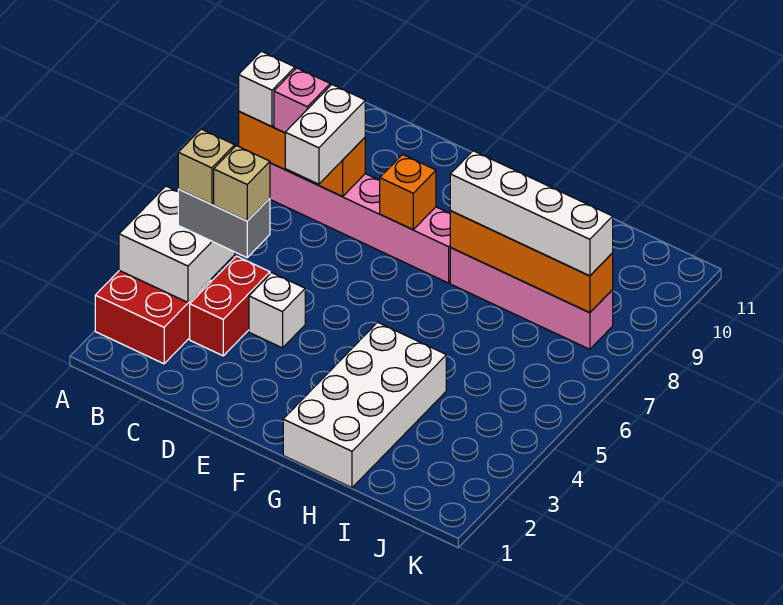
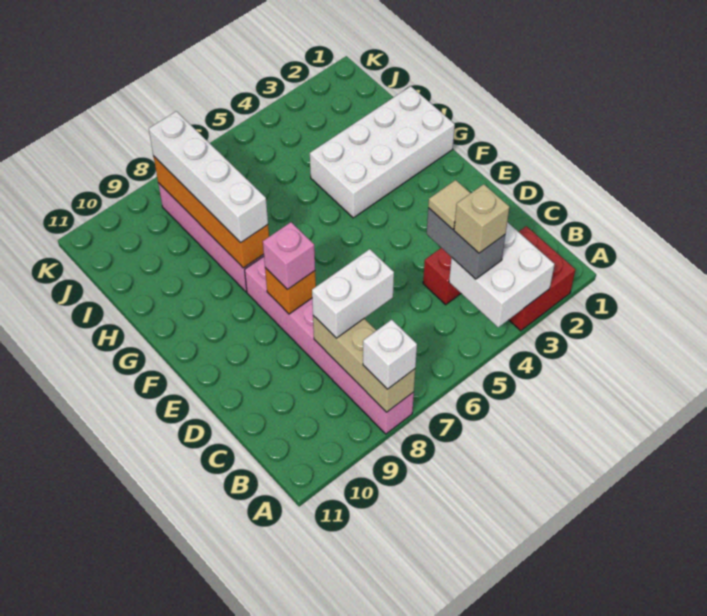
orange brick A8:C8 level 2 -> tan brick A8:C8 level 2
pink brick B8 level 3 -> pink brick E8 level 3
tan brick C4 level 4 -> tan tile C4 level 4
white brick D4 level 1 -> none

